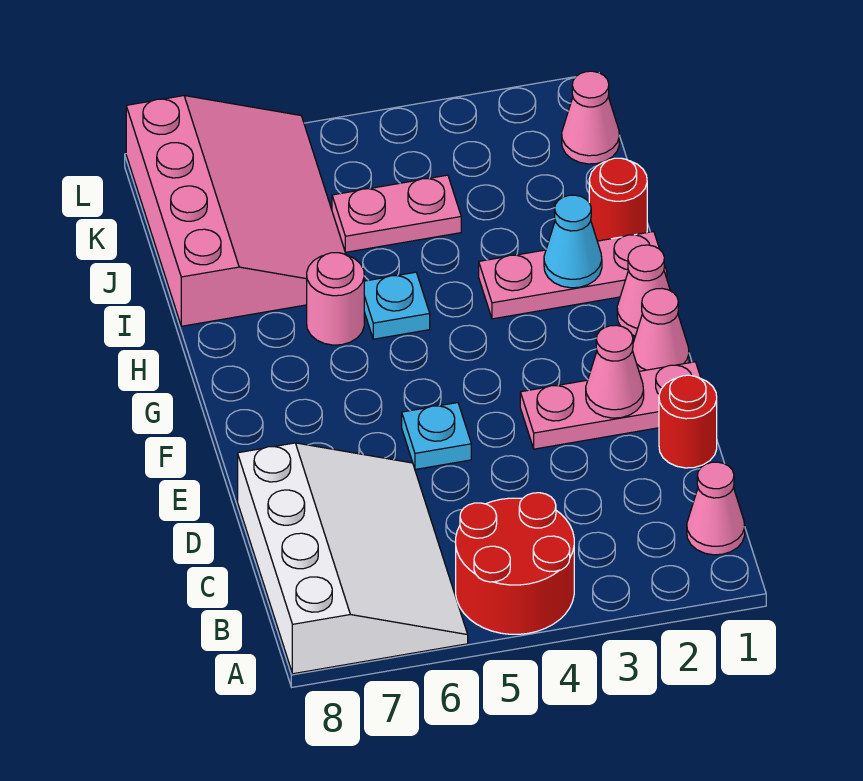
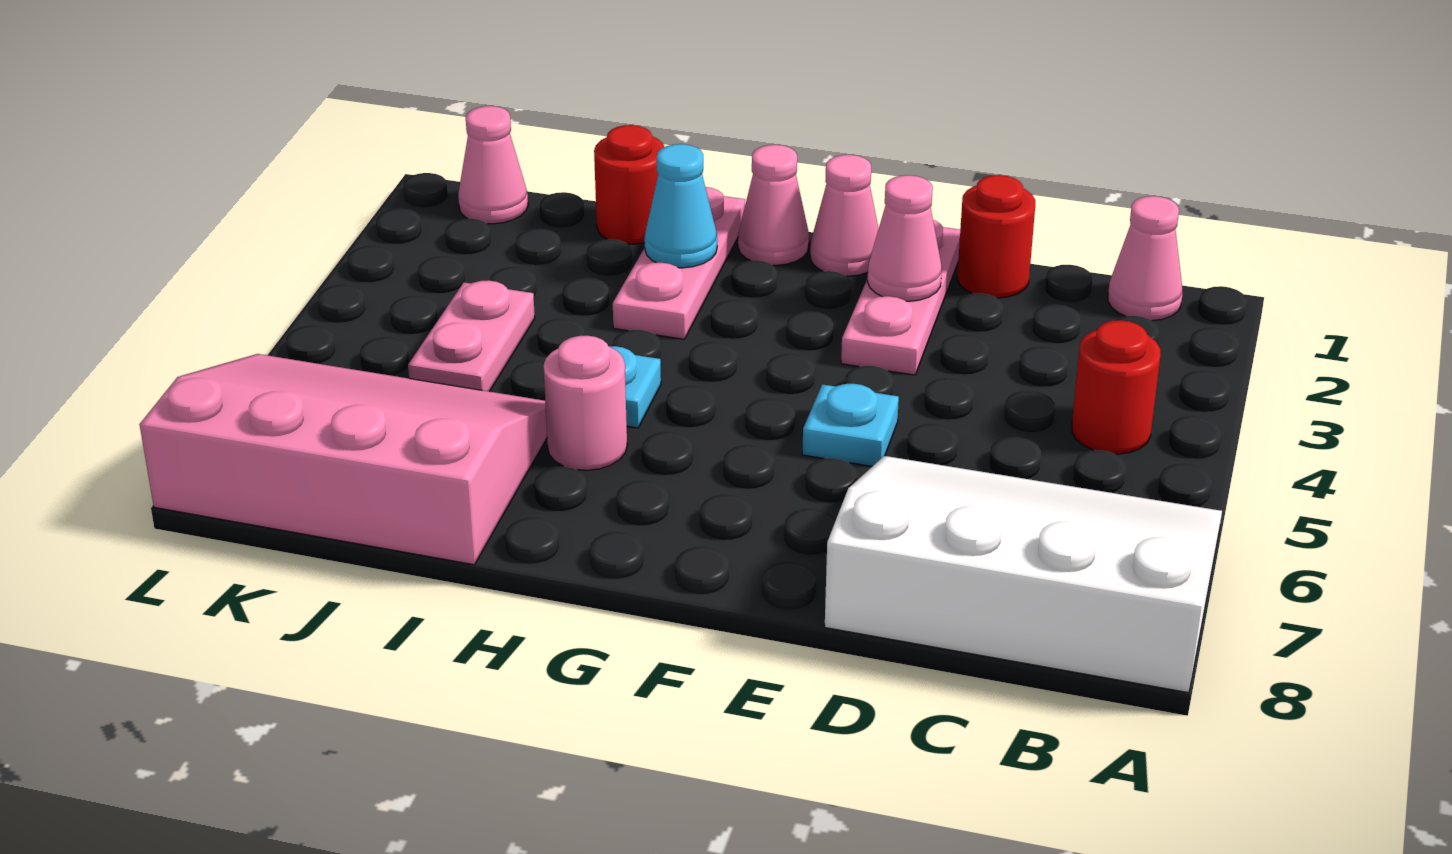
red round brick A4:B5 level 1 -> red round brick B4 level 1

